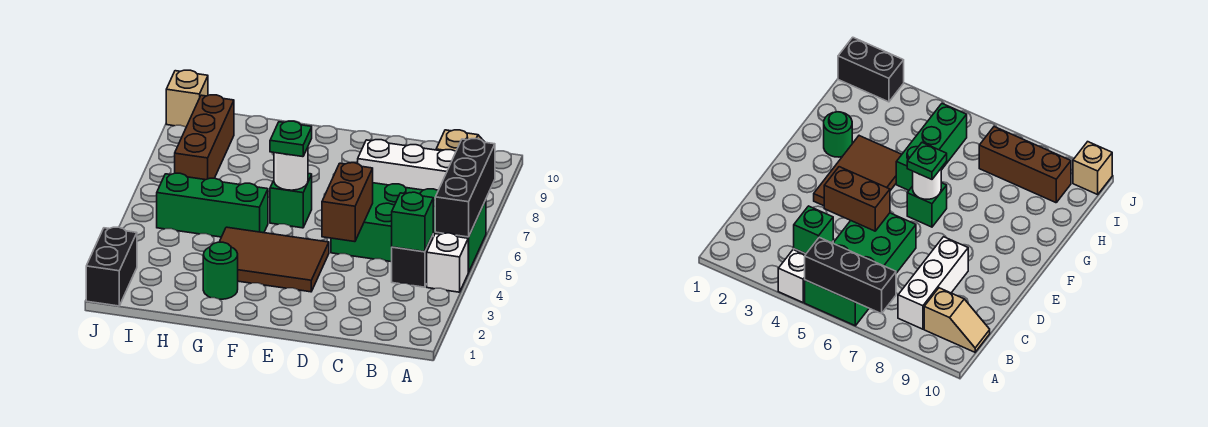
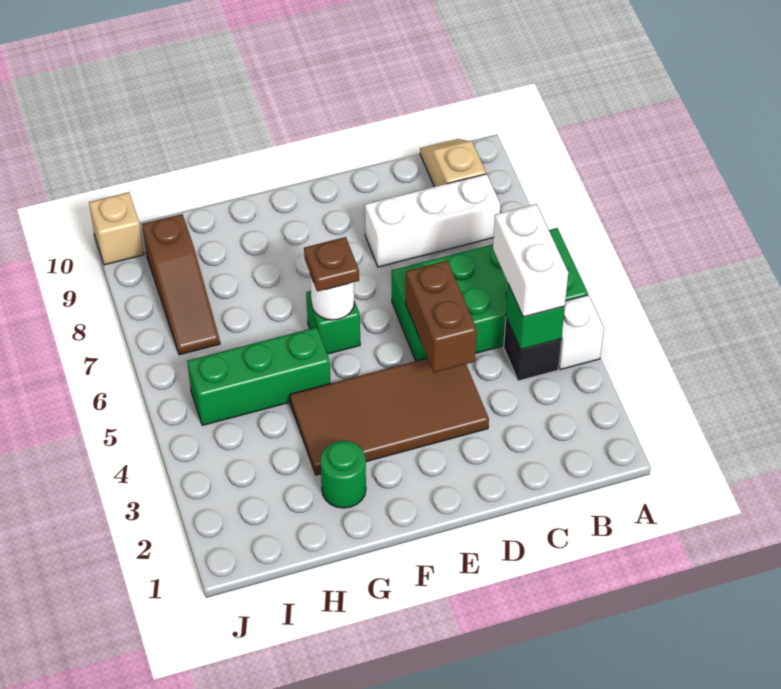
black brick A5:A7 level 2 -> none
none -> white brick B4:B5 level 3
brown tile E3:G4 level 1 -> brown tile D3:G4 level 1
green plate F6 level 3 -> brown plate F6 level 3
brown brick I7:I9 level 1 -> brown slope I7:I9 level 1 top 9
black brick J1:J2 level 1 -> none

